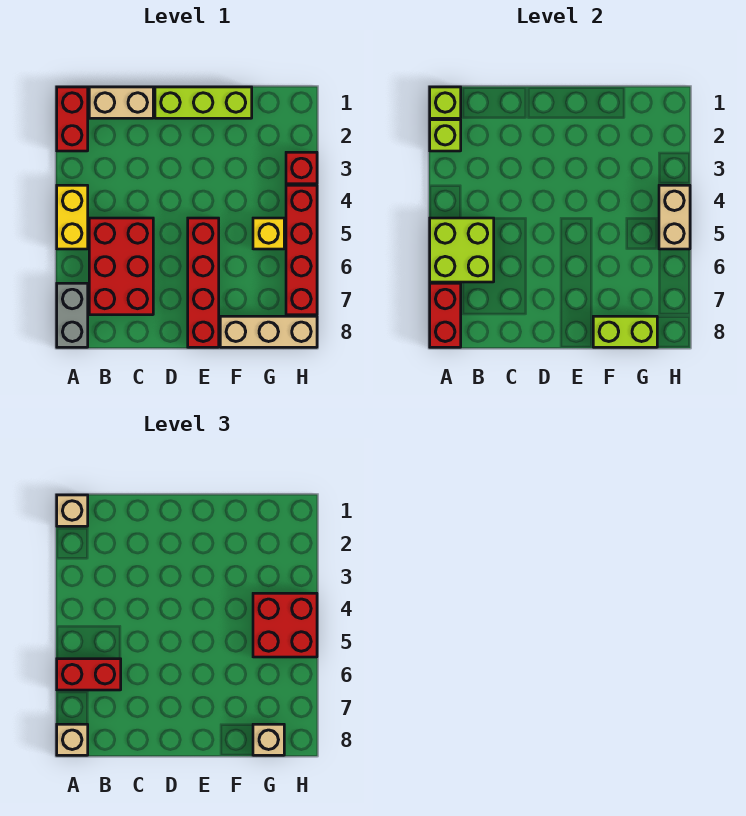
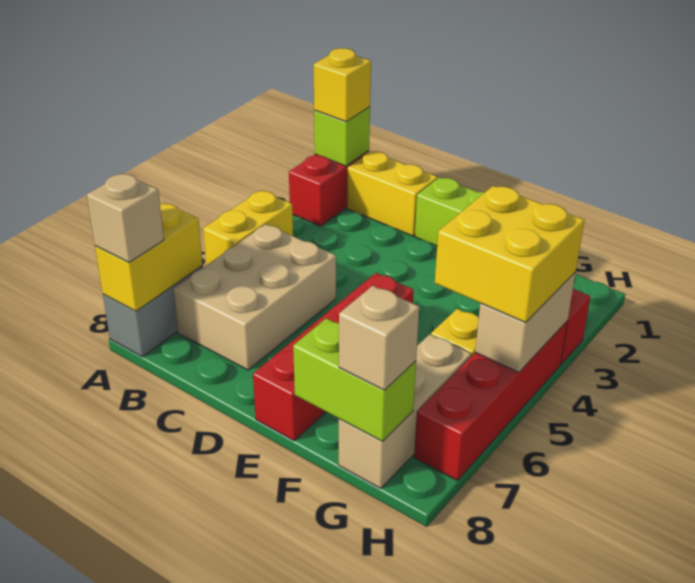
tan brick A1 level 3 -> yellow brick A1 level 3
lime brick A2 level 2 -> none
lime brick A5:B6 level 2 -> none
red brick A6:B6 level 3 -> none
red brick A7:A8 level 2 -> yellow brick A7:A8 level 2
tan brick B1:C1 level 1 -> yellow brick B1:C1 level 1
red brick B5:C7 level 1 -> tan brick B5:C7 level 1
tan brick F8:H8 level 1 -> tan brick G6:G8 level 1
red brick G4:H5 level 3 -> yellow brick G4:H5 level 3

